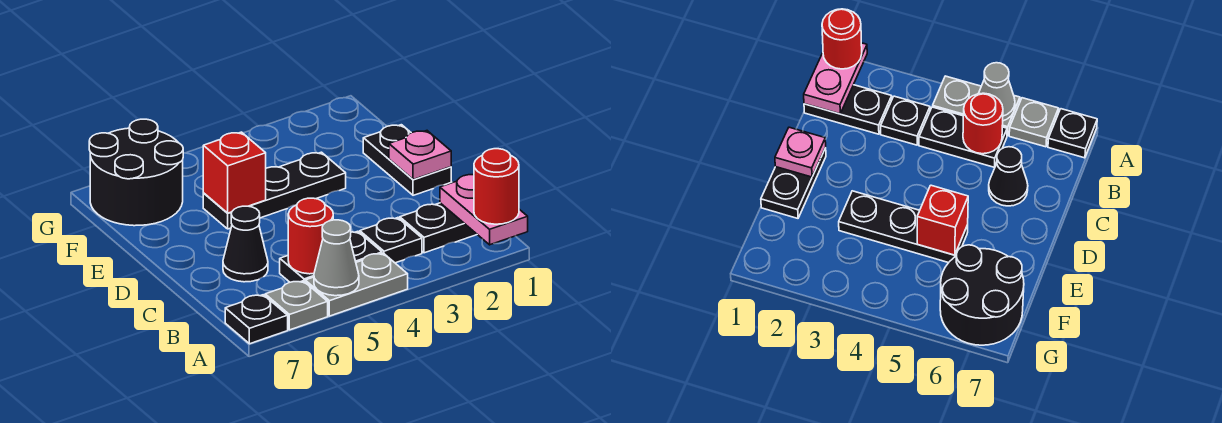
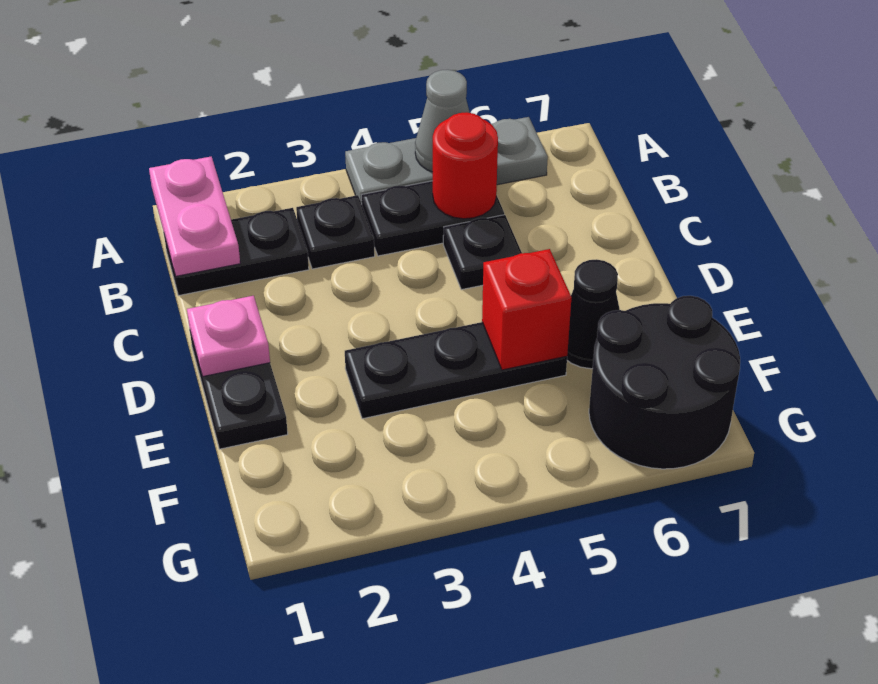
red round brick A1 level 3 -> none
black plate A7 level 1 -> black plate C5 level 1
black cone C6 level 1 -> black cone E6 level 1

